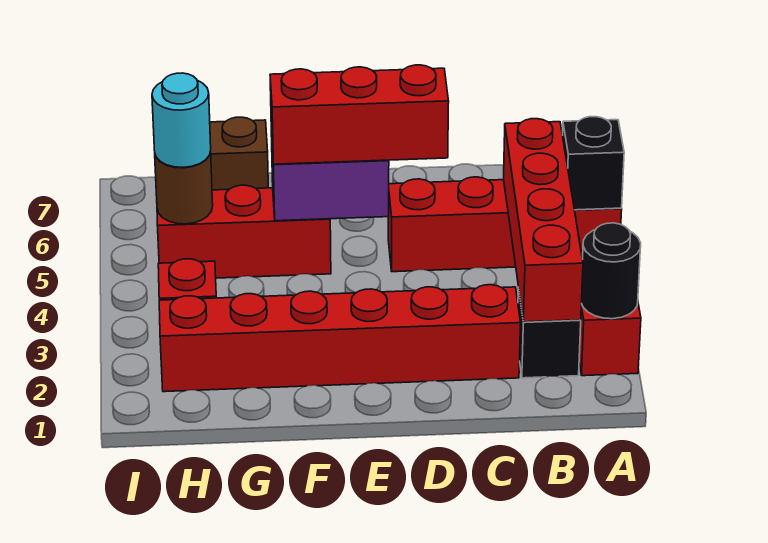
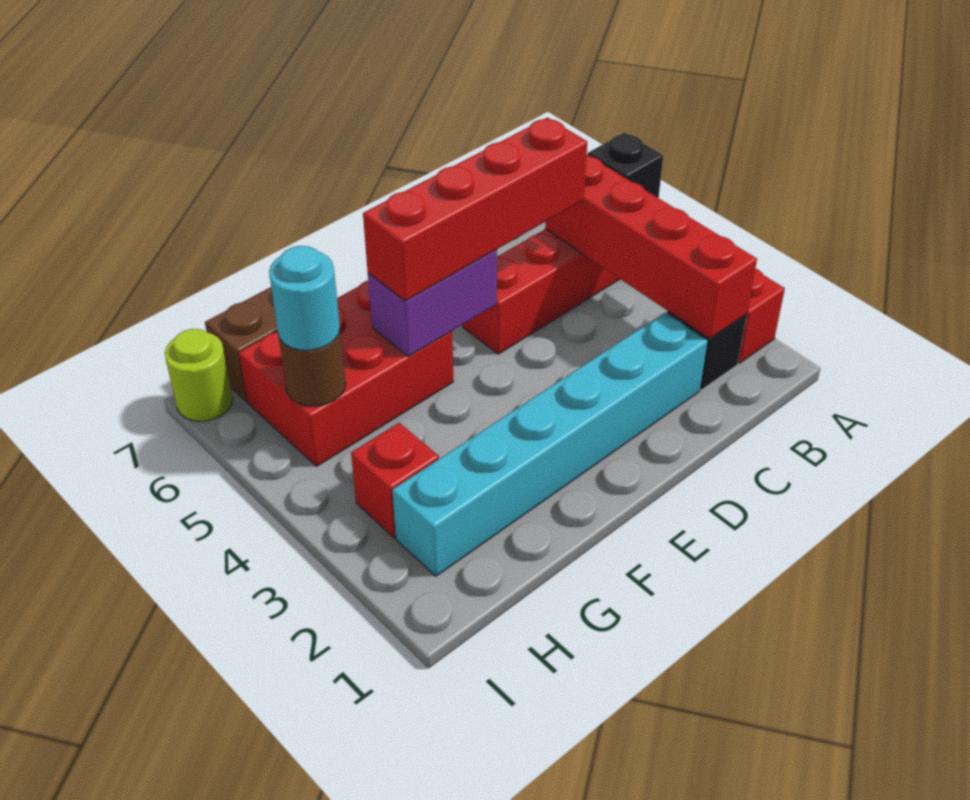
black round brick A2 level 2 -> none
red brick C2:H2 level 1 -> cyan brick C2:H2 level 1
red brick D5:F5 level 3 -> red brick C5:F5 level 3
red brick F5:H5 level 1 -> red brick F5:H6 level 1
none -> lime round brick I7 level 1

